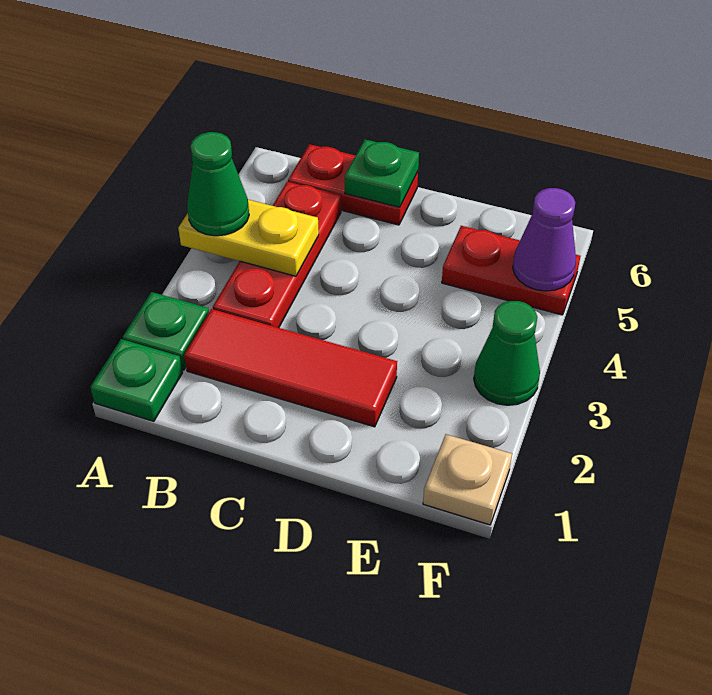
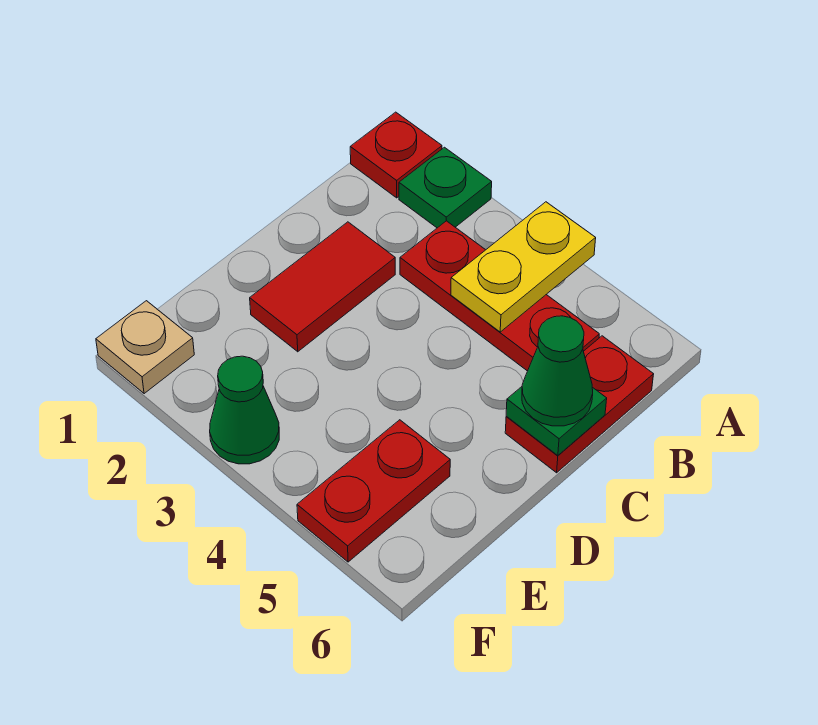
green plate A1 level 1 -> red plate A1 level 1
green cone A4 level 3 -> green cone C6 level 3
red tile B2:D2 level 1 -> red tile C2:D2 level 1
purple cone F5 level 2 -> none

